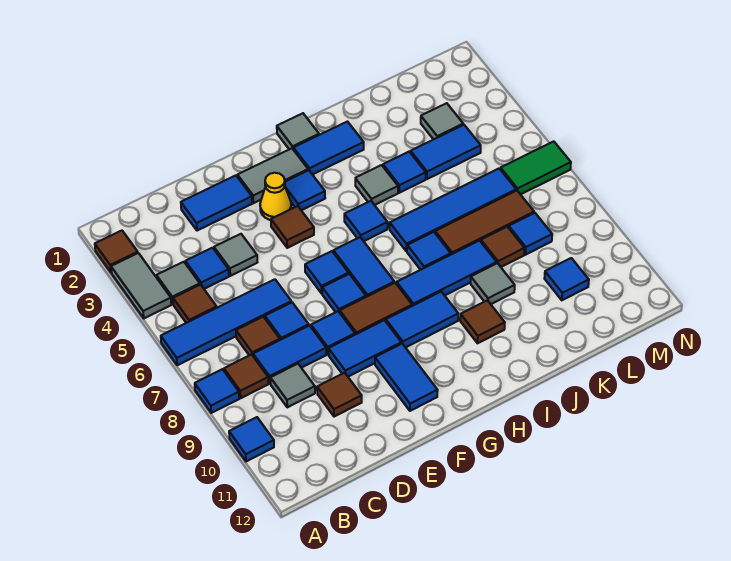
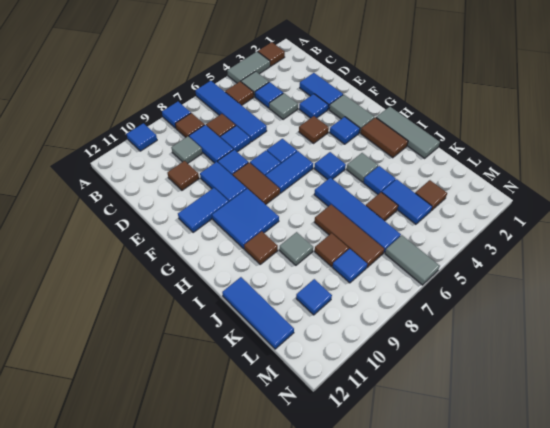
yellow cone F3 level 1 -> none
blue tile G9:H9 level 1 -> blue tile G9:H10 level 1
grey tile H1 level 1 -> grey tile H1:J1 level 1
blue tile H2:I2 level 1 -> brown tile H2:I2 level 1
blue tile H8:J8 level 1 -> blue tile J12:L12 level 1
blue tile I7 level 1 -> blue tile E3 level 1
none -> brown tile K5 level 1
grey tile L3 level 1 -> brown tile L3 level 1
green tile M6:N6 level 1 -> grey tile M6:N6 level 1

